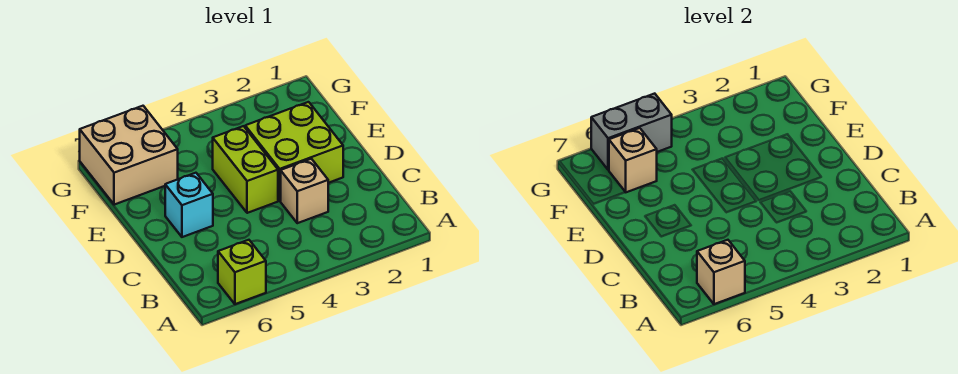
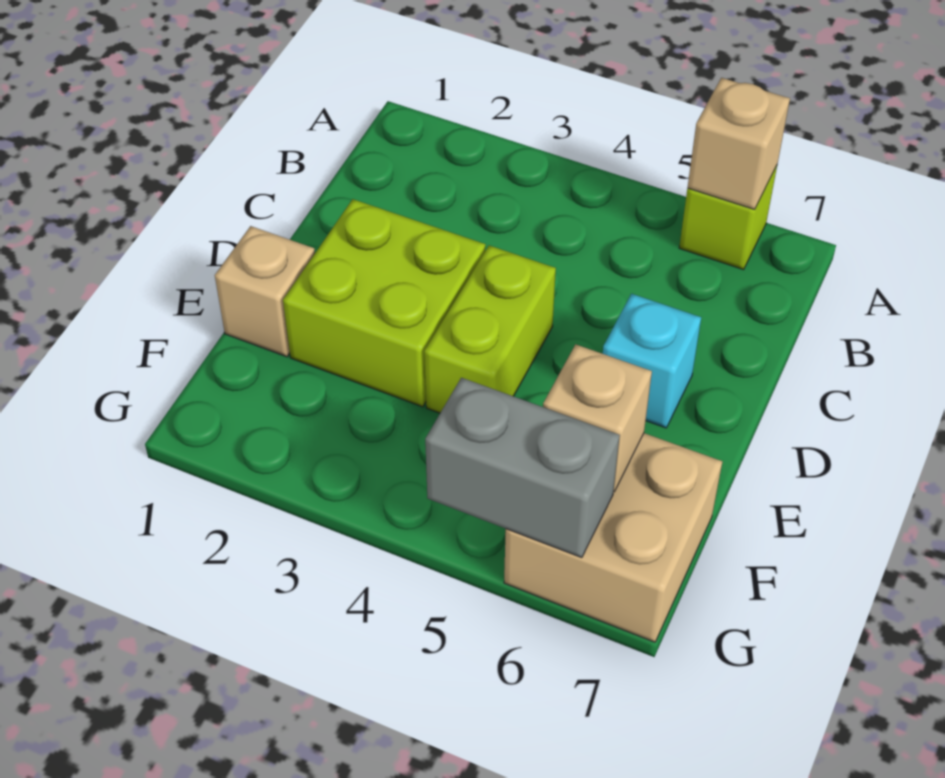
tan brick C3 level 1 -> tan brick E1 level 1

